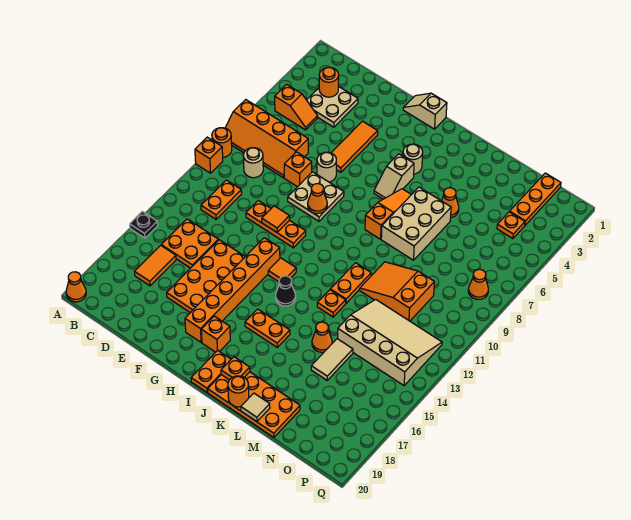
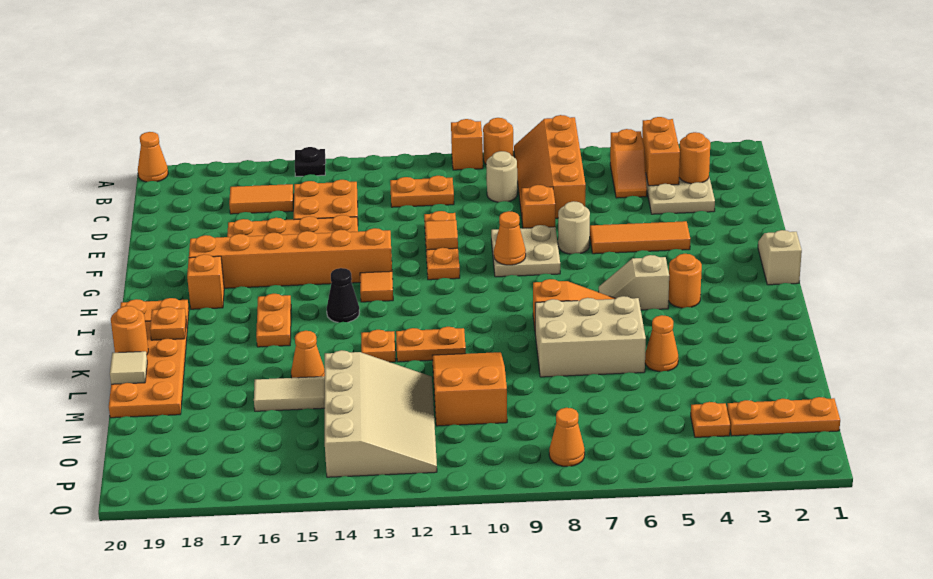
none -> orange brick B4:C4 level 2
tan round brick I4 level 1 -> orange round brick I4 level 1

